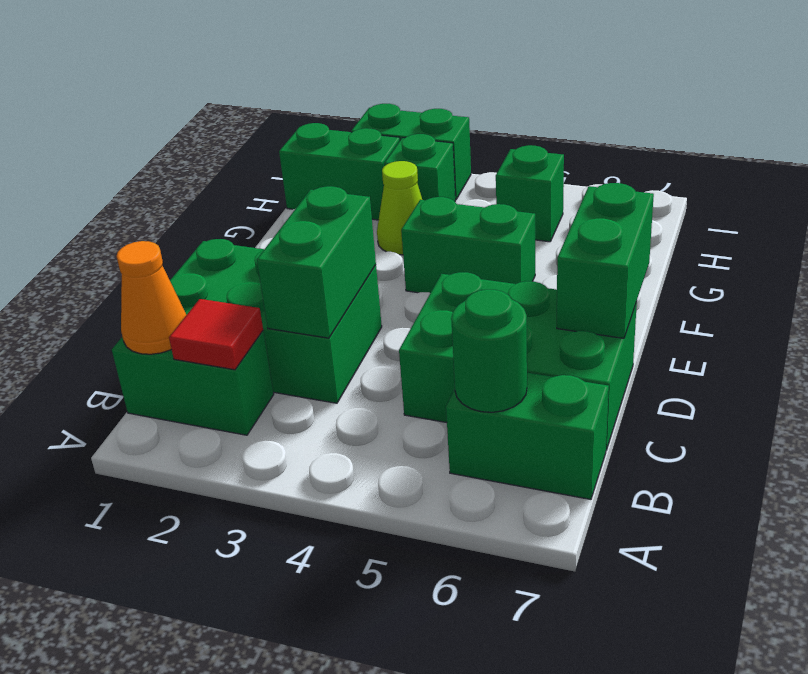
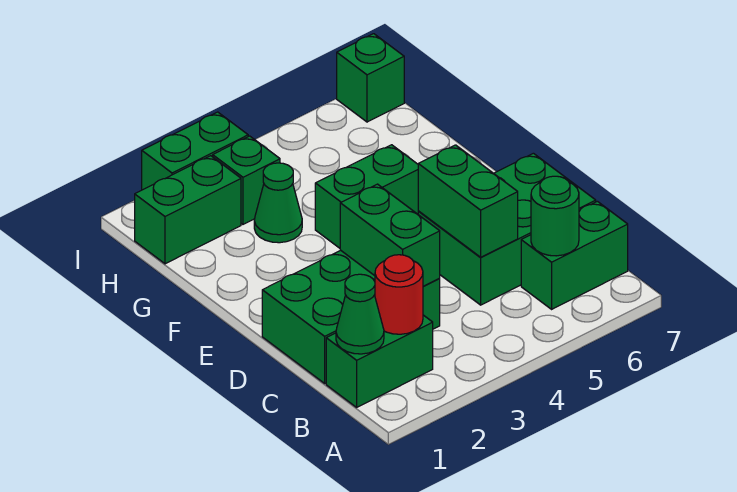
orange cone B1 level 2 -> green cone B1 level 2
red tile B2 level 2 -> red round brick B2 level 2
green brick D7:E7 level 2 -> green brick C5:D5 level 2
lime cone G3 level 1 -> green cone G3 level 1
green brick H5 level 1 -> green brick I7 level 1

